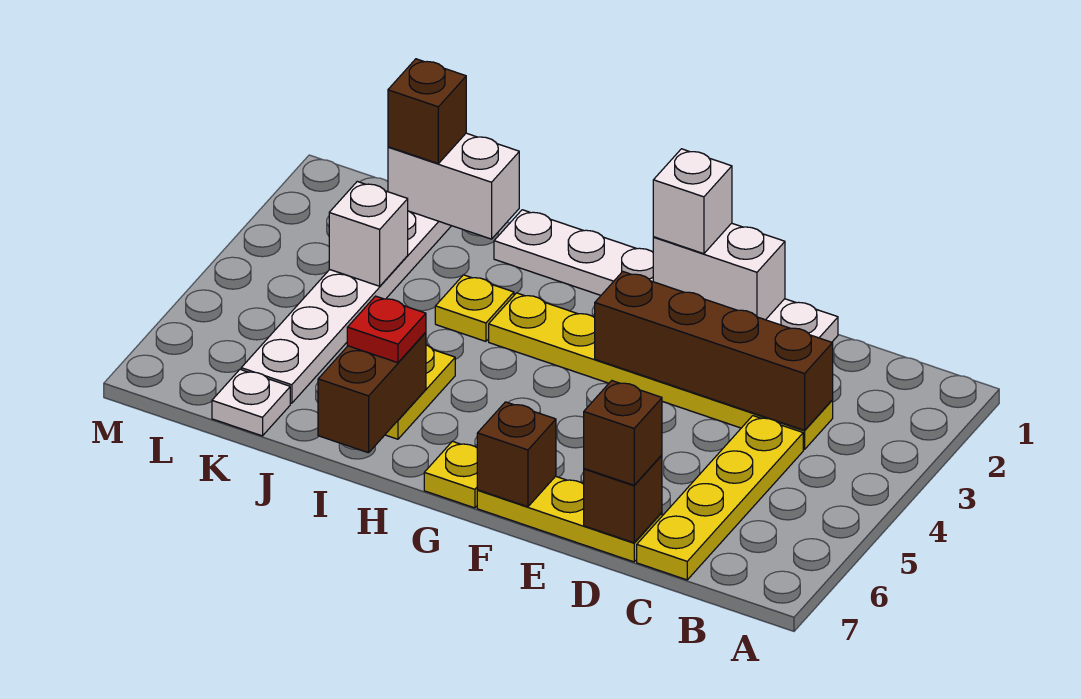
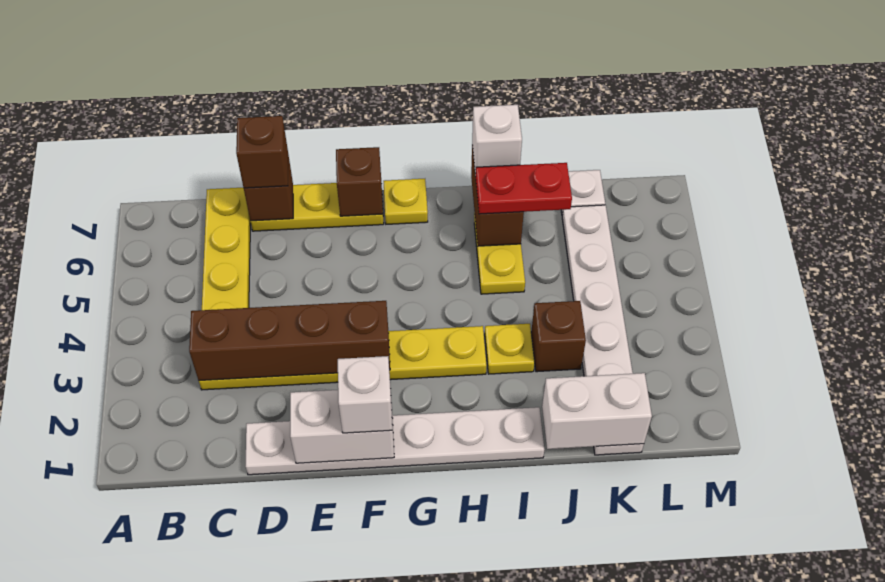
red plate I6 level 3 -> red plate I6:J6 level 3
brown brick K1 level 3 -> brown brick J3 level 1
white brick K3 level 2 -> white brick I7 level 3

